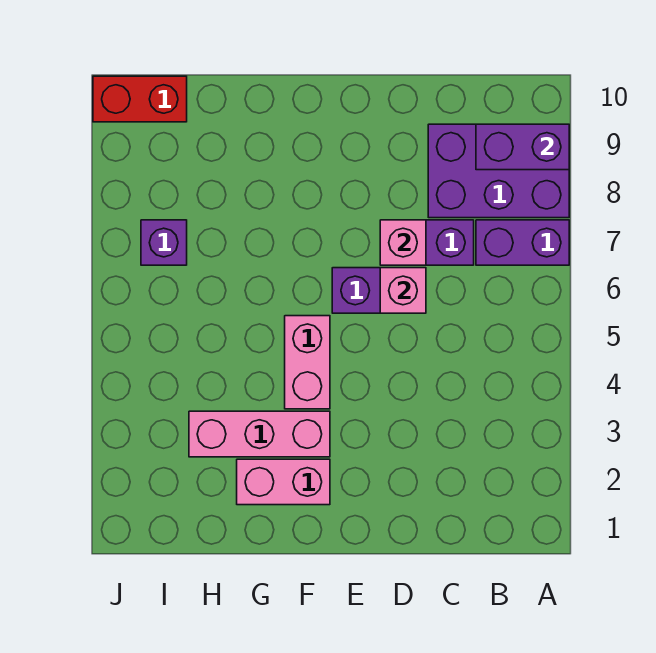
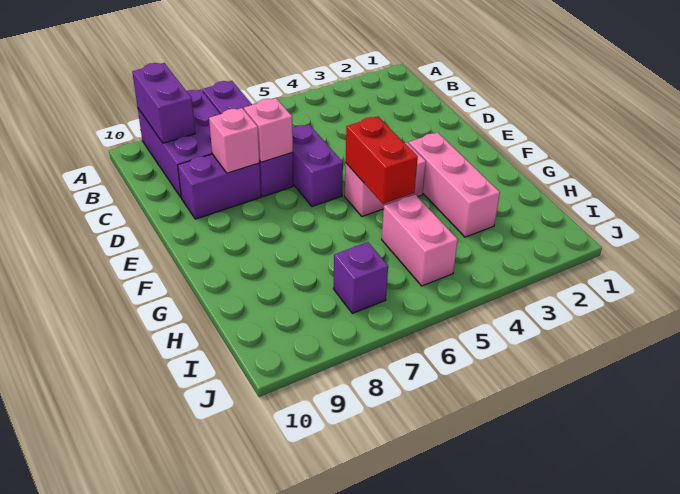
pink brick D6 level 2 -> pink brick D8 level 2
none -> purple brick D8:D9 level 1
pink brick F2:G2 level 1 -> pink brick H5:I5 level 1
red brick I10:J10 level 1 -> red brick F5:G5 level 2

